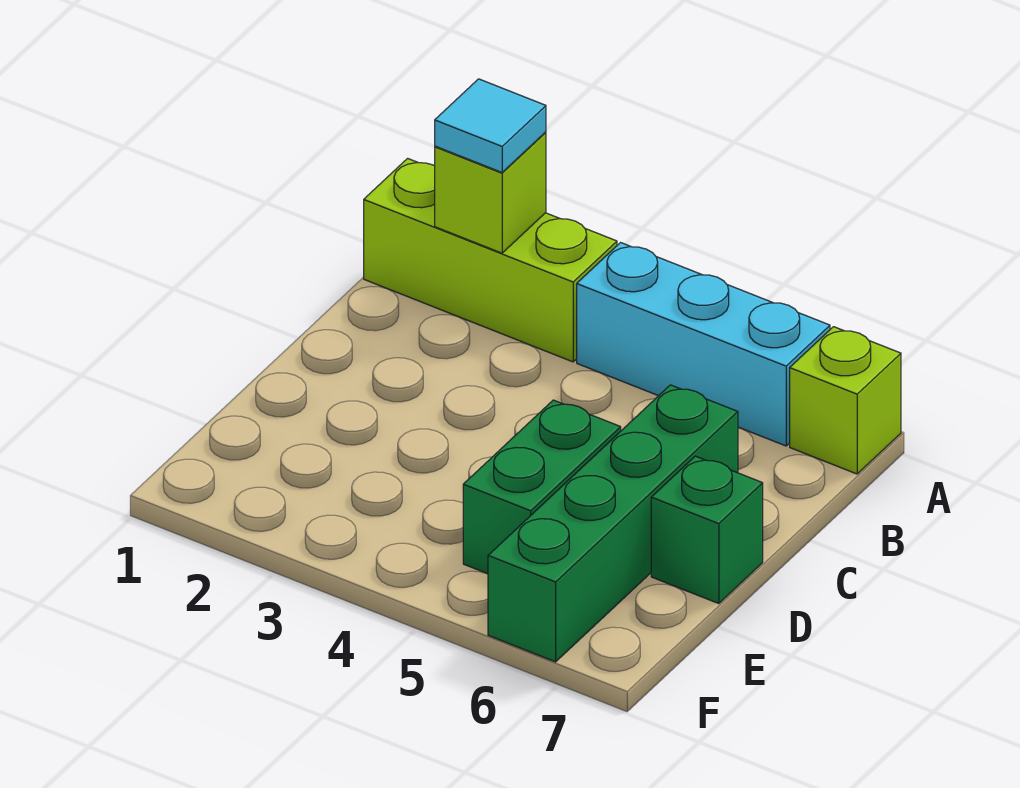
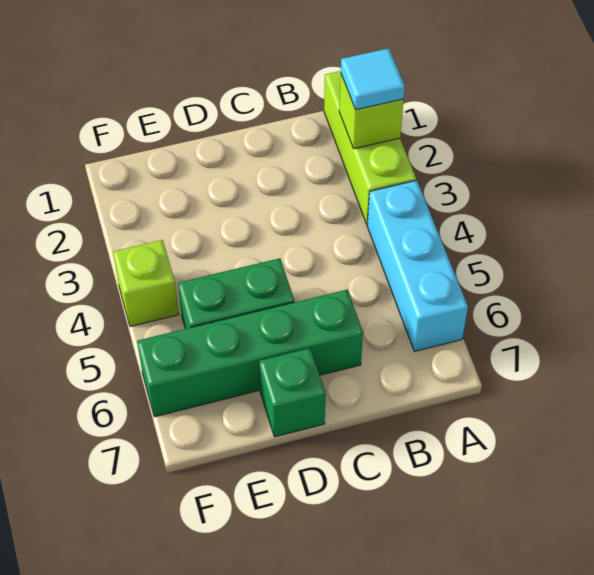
lime brick A7 level 1 -> lime brick F4 level 1

